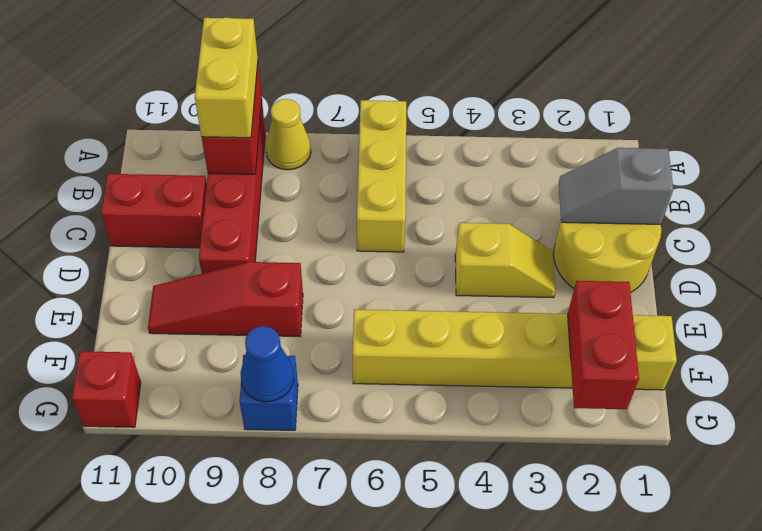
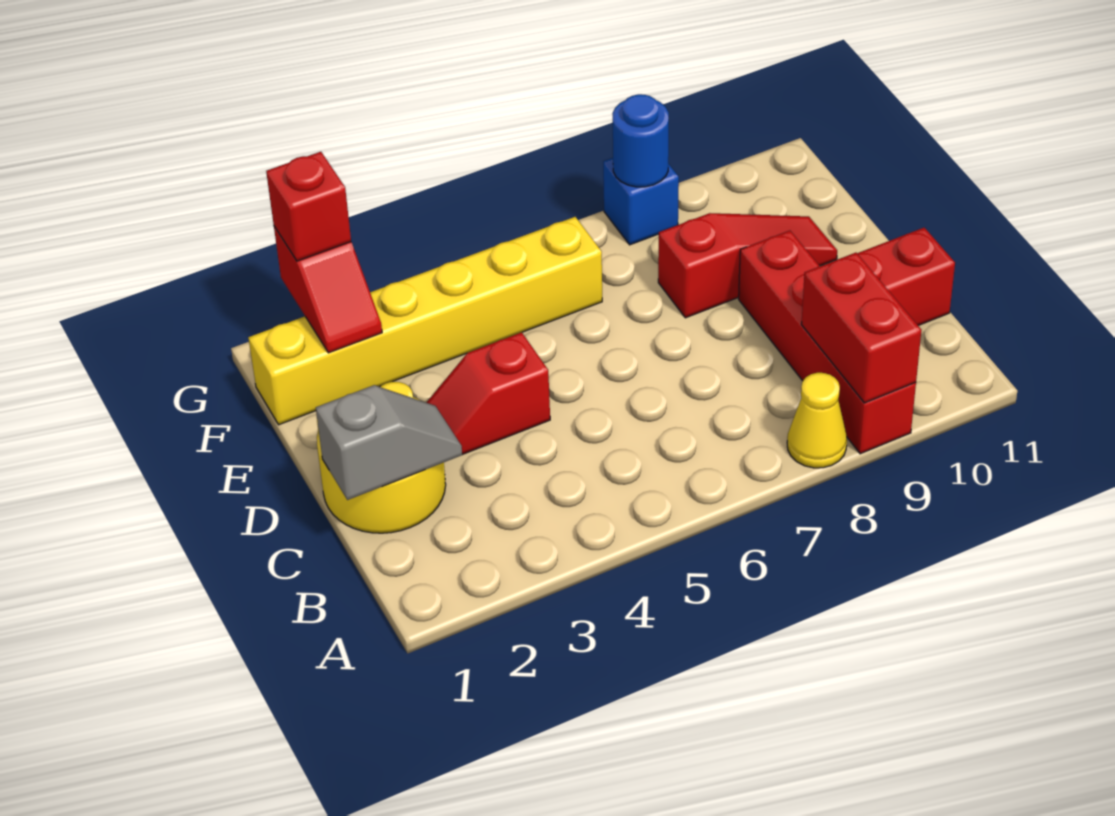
yellow brick A6:C6 level 1 -> none
yellow brick A9:B9 level 3 -> none
yellow slope D3:D4 level 1 top 4 -> red slope D3:D4 level 1 top 4
red brick F2:G2 level 2 -> red slope F2:G2 level 2 top G
blue cone G8 level 2 -> blue round brick G8 level 2
red brick G11 level 1 -> red brick G2 level 3

